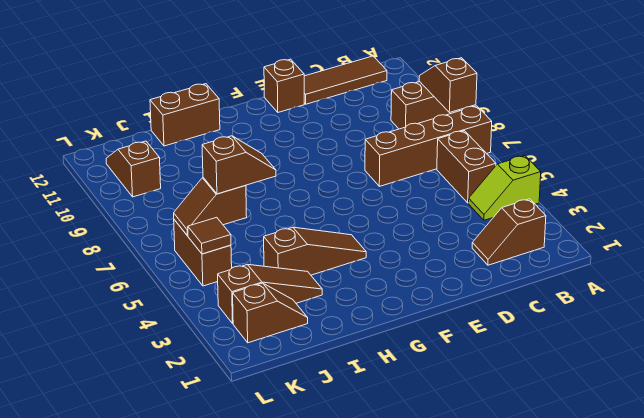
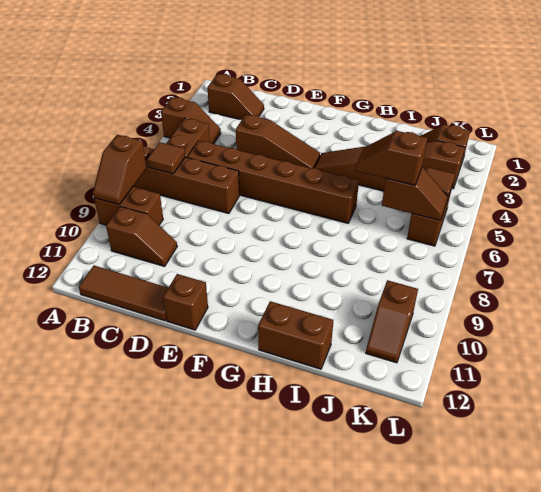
lime slope A4:B4 level 1 top A -> brown slope A4:B4 level 1 top A
none -> brown tile B7 level 2
none -> brown slope B10:C10 level 1 top B
none -> brown brick C6:H6 level 1
none -> brown slope D4:F4 level 1 top D

